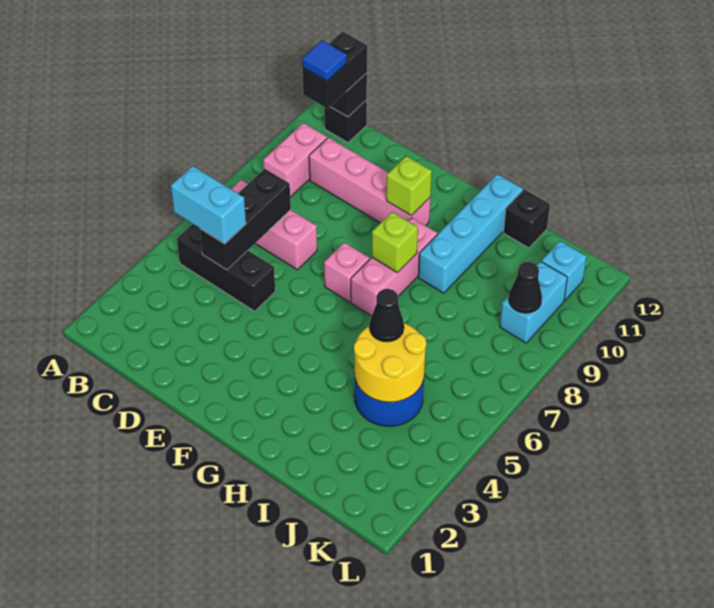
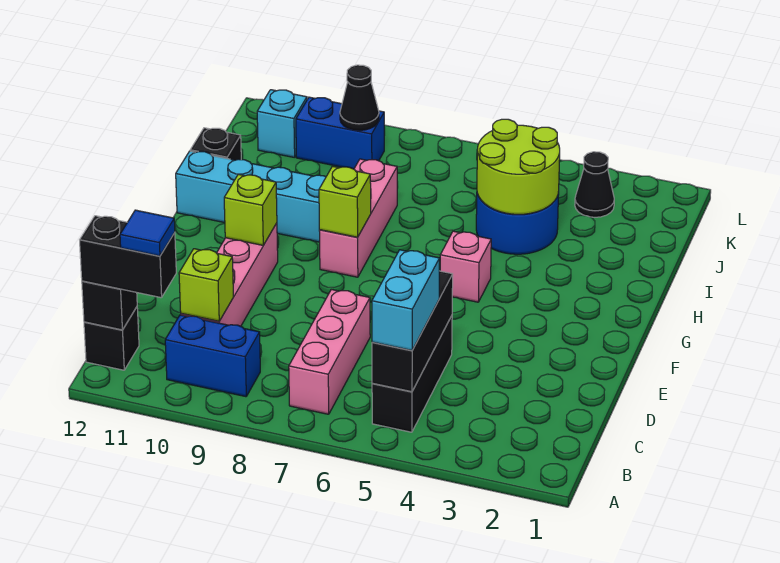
pink brick B9:B10 level 1 -> blue brick B9:B10 level 1
black brick C5:C7 level 2 -> black brick B5:D5 level 2
none -> lime brick C10 level 2
pink brick F7 level 1 -> pink brick G5 level 1
pink brick G7:G9 level 1 -> pink brick G8:I8 level 1
yellow round brick I4:J5 level 2 -> lime round brick I4:J5 level 2
black cone I5 level 3 -> black cone K3 level 1
cyan brick K9:K10 level 1 -> blue brick K9:K10 level 1

